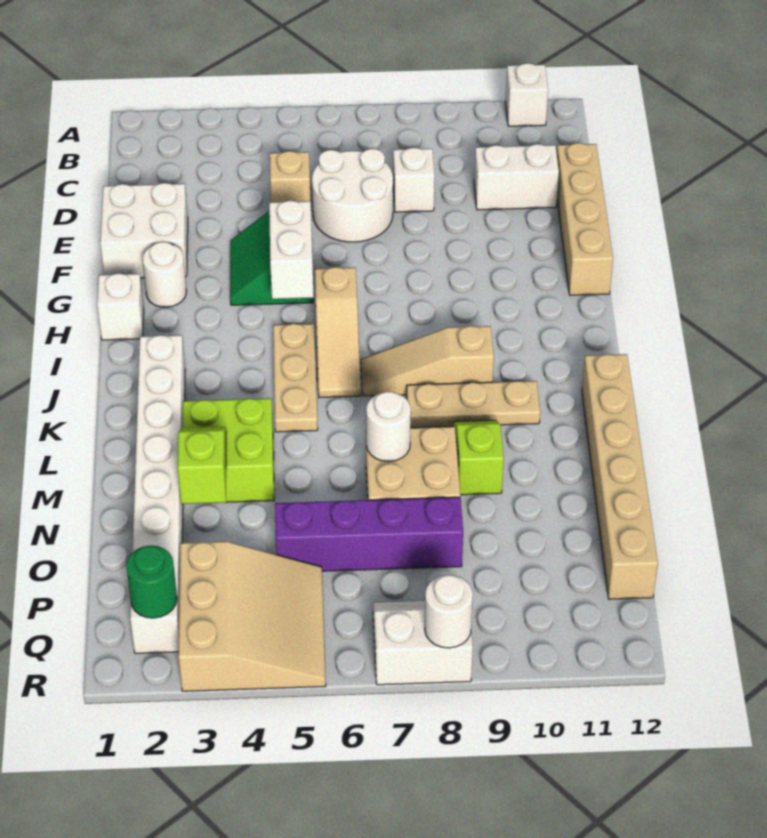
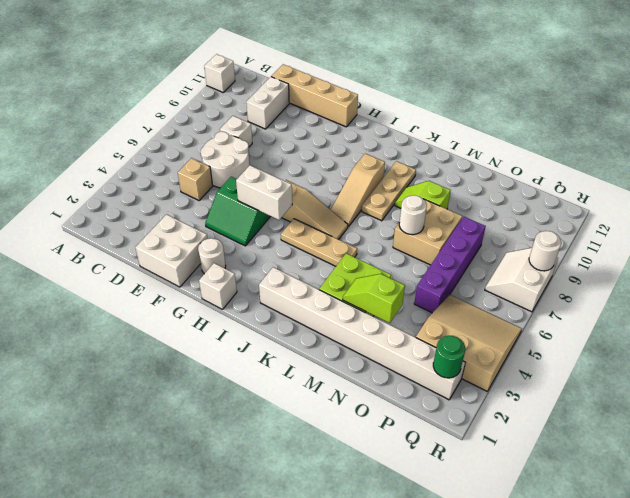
tan brick K12:P12 level 1 -> none

